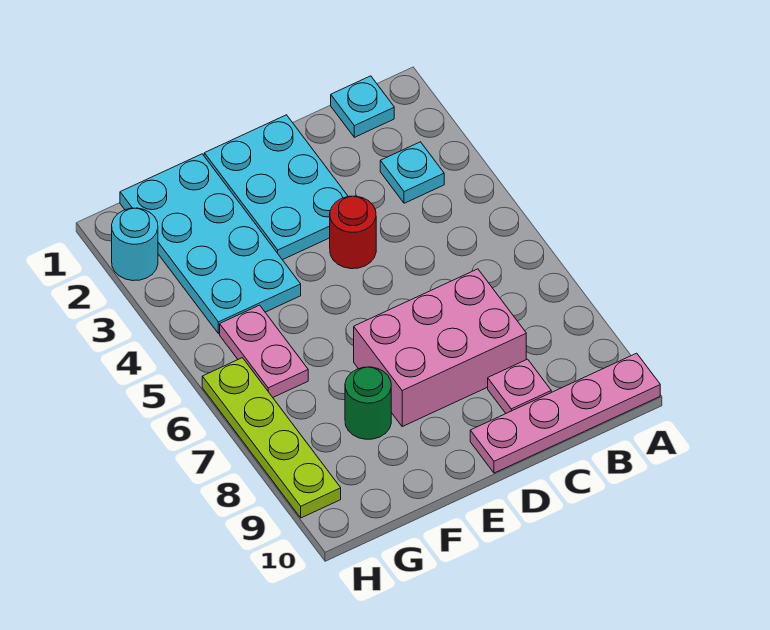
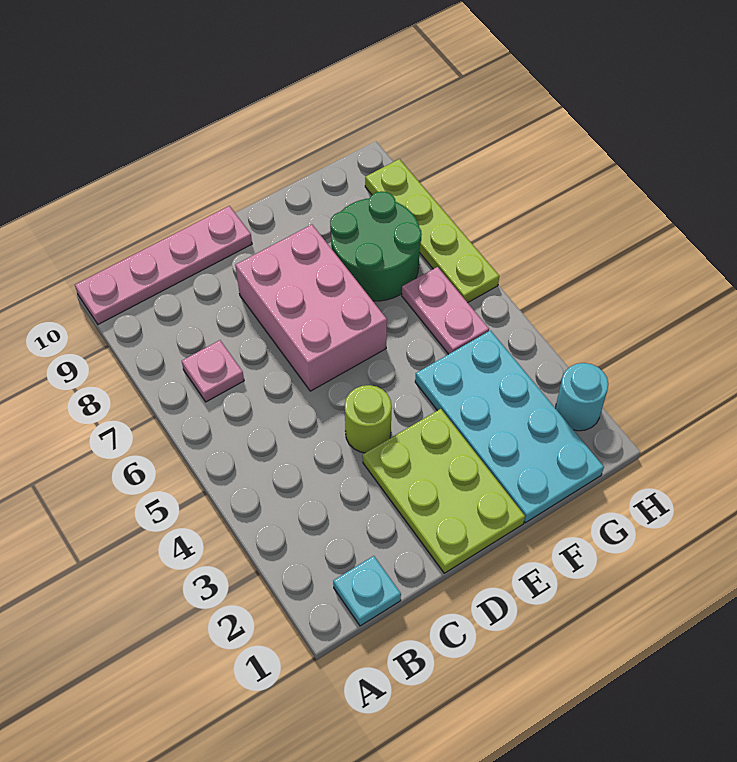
cyan plate B3 level 1 -> none
pink brick C7:E8 level 1 -> pink brick D6:E8 level 1
pink plate C9 level 1 -> pink plate B7 level 1
cyan plate D1:E3 level 1 -> lime plate D1:E3 level 1
red round brick D4 level 1 -> lime round brick D4 level 1
green round brick F8 level 1 -> green round brick F7:G8 level 1

